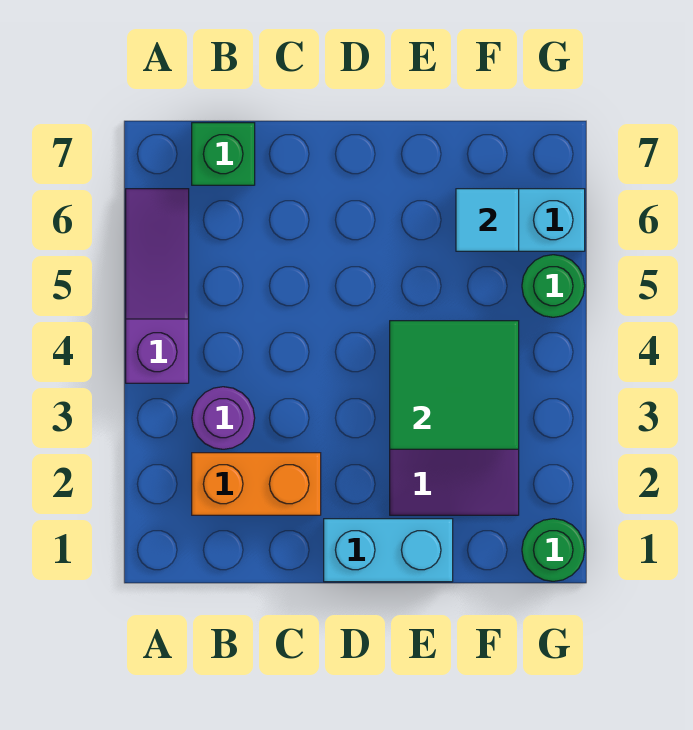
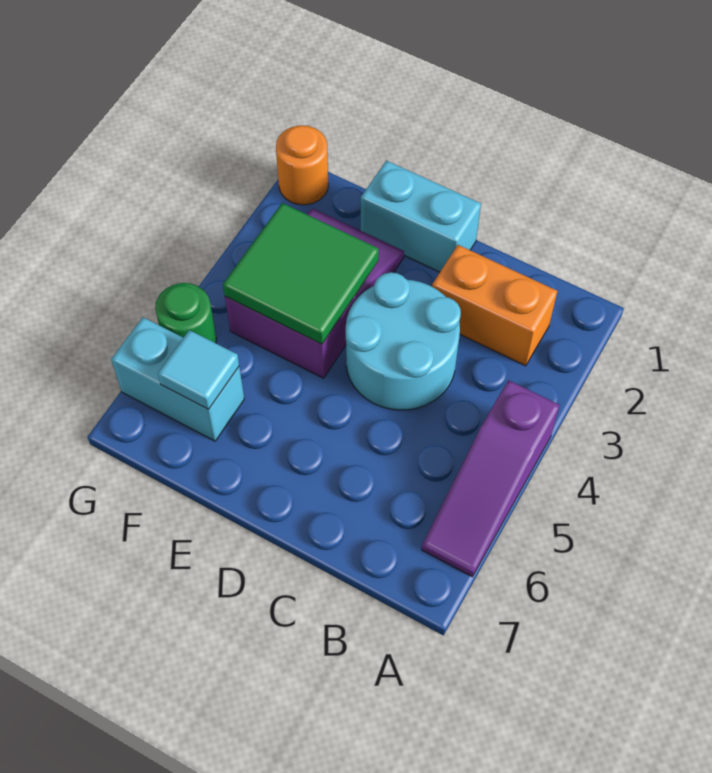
purple round brick B3 level 1 -> none
green brick B7 level 1 -> none
none -> cyan round brick C3:D4 level 1
green round brick G1 level 1 -> orange round brick G1 level 1

